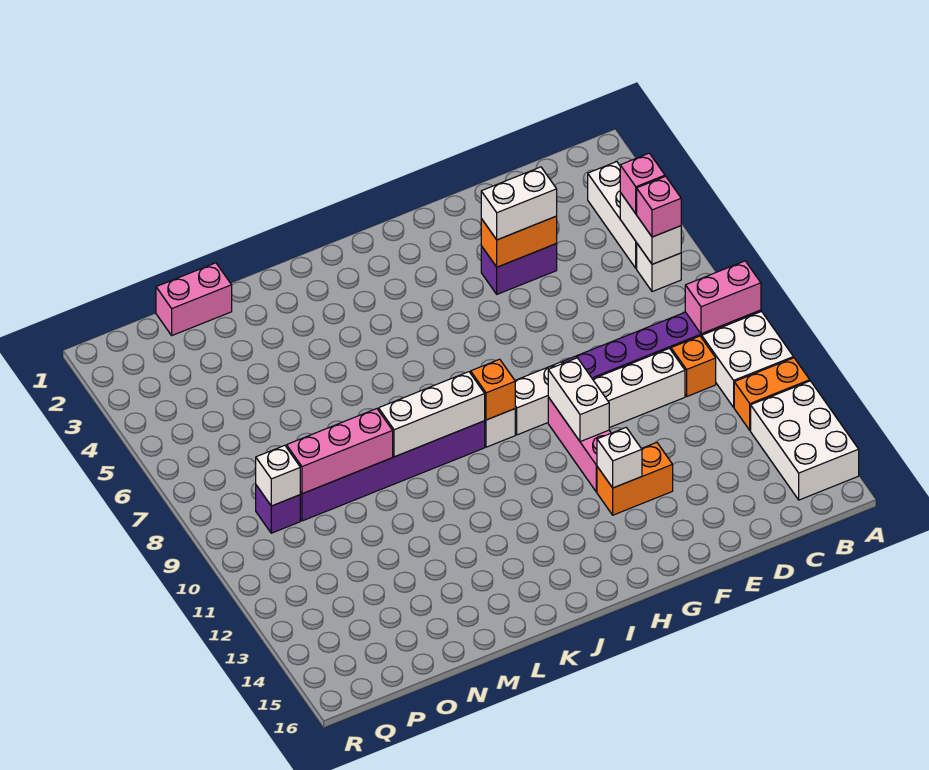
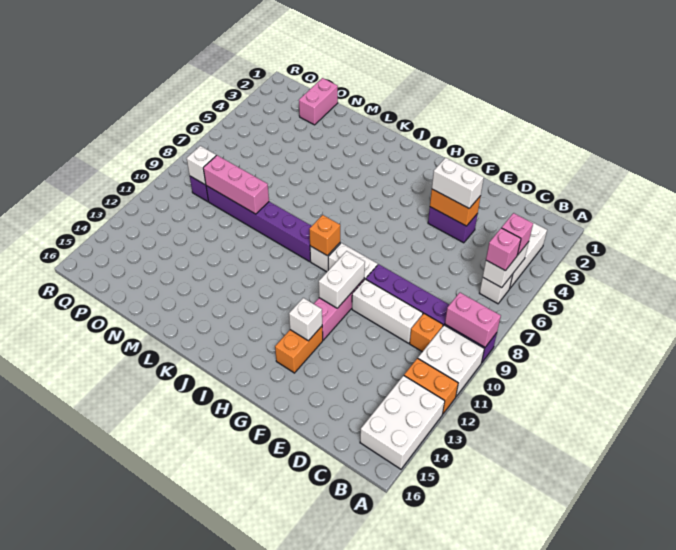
orange brick F13:G13 level 1 -> orange brick G13:G14 level 1
white brick J9:L9 level 2 -> none
pink brick N1:O1 level 1 -> pink brick O1:O2 level 1

